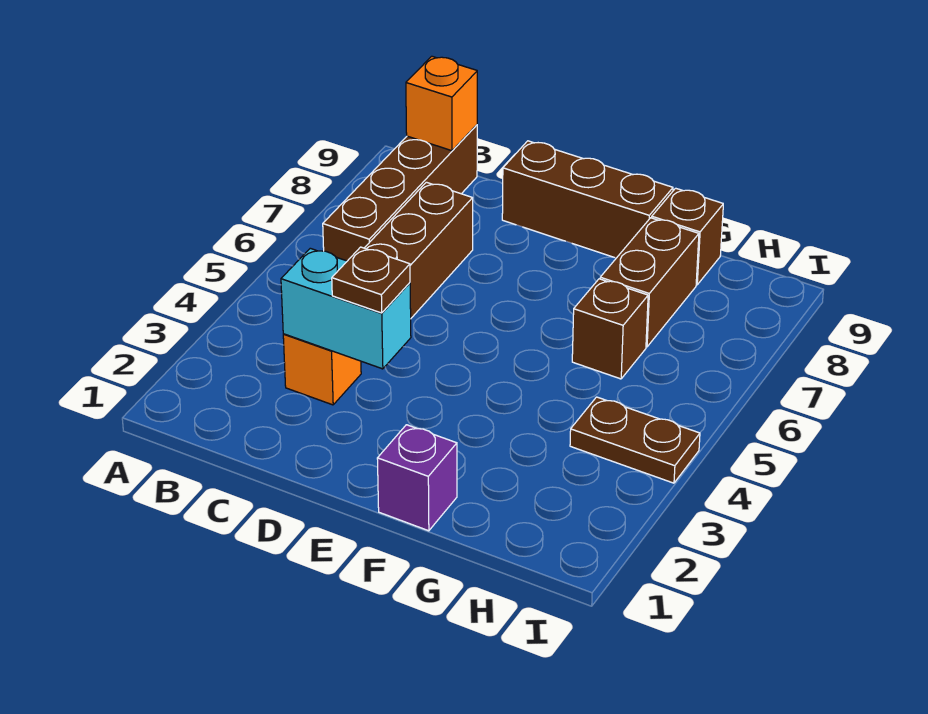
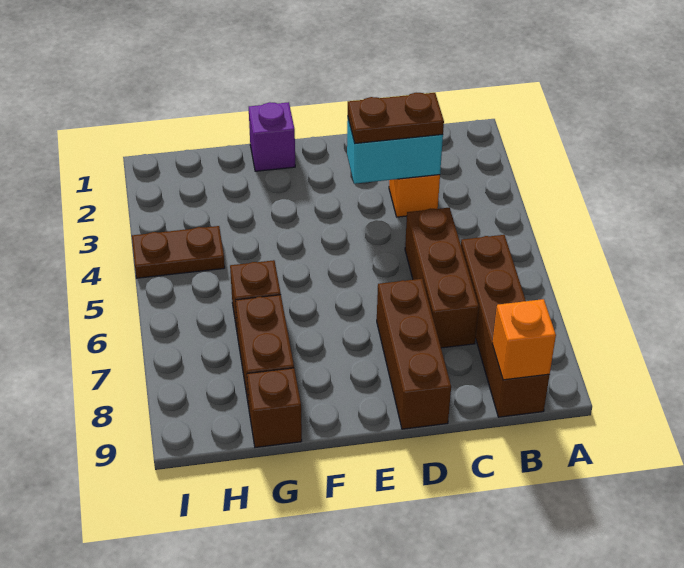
brown plate D3 level 3 -> brown plate C3:D3 level 3
brown brick D9:F9 level 1 -> brown brick D7:D9 level 1

